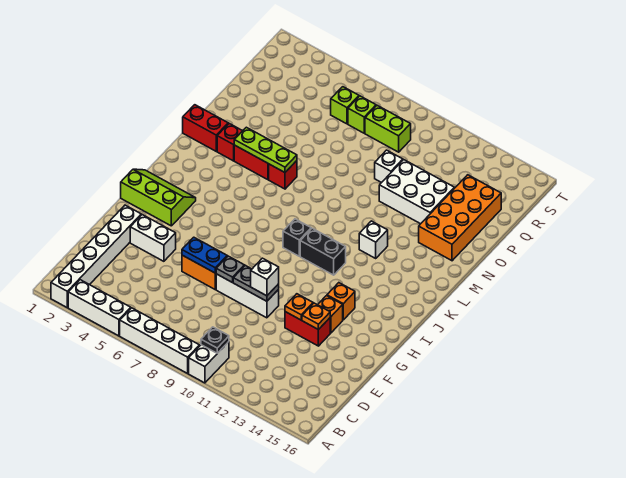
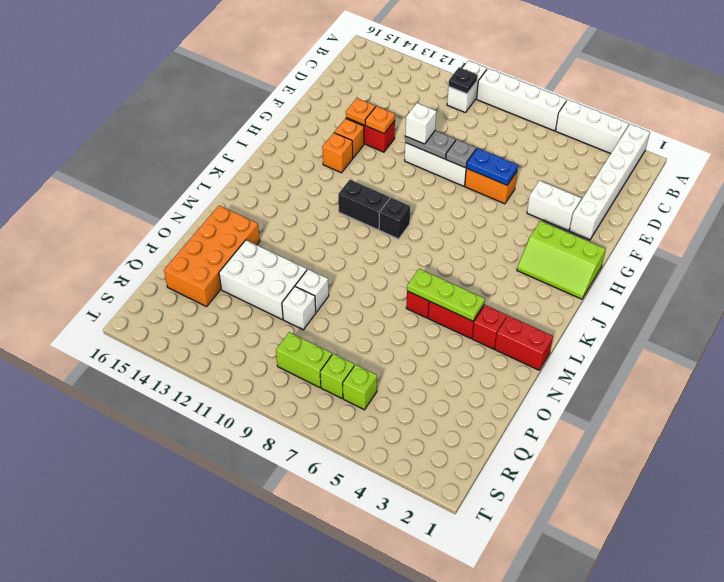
white brick L12 level 1 -> white brick O10 level 1

